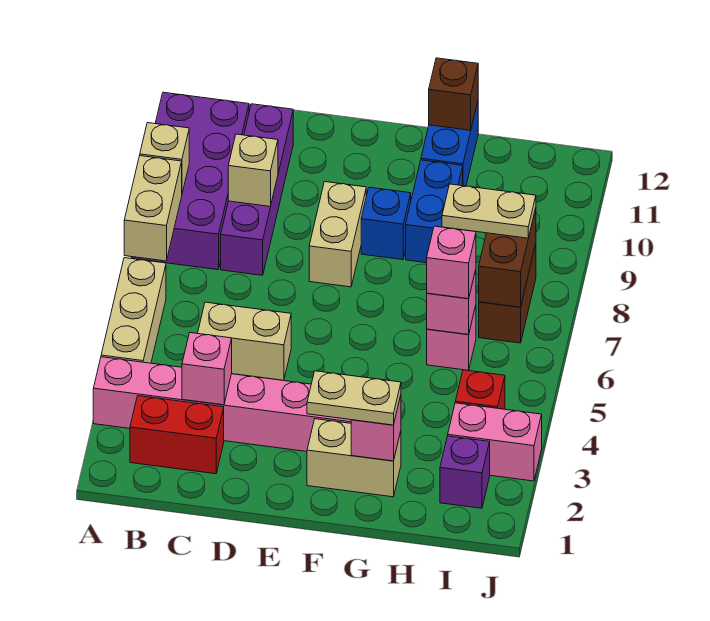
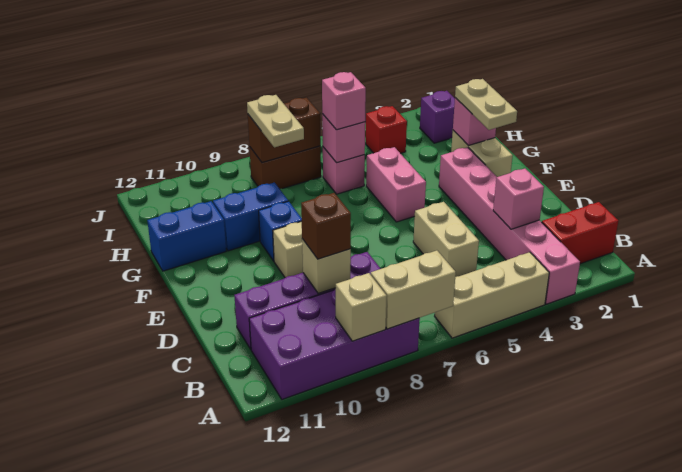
red brick B2:C2 level 1 -> red brick B1:B2 level 1
brown brick G12 level 2 -> brown brick C9 level 3
pink brick I3:J3 level 1 -> pink brick F5:G5 level 1

